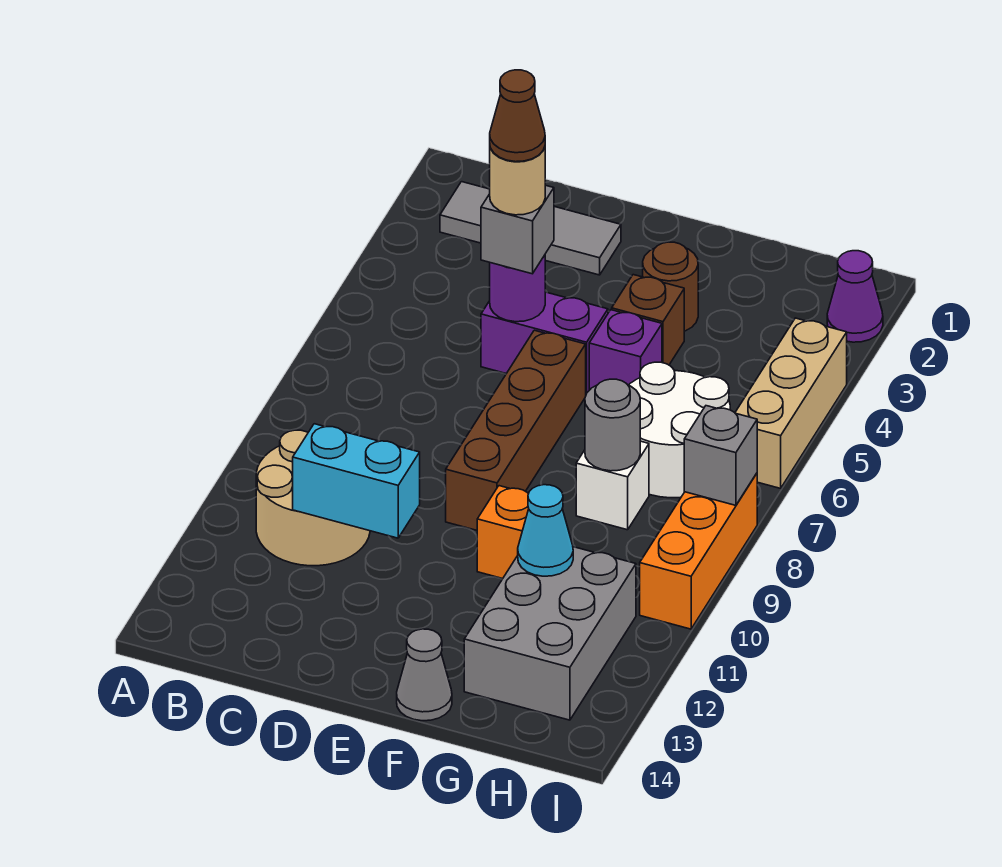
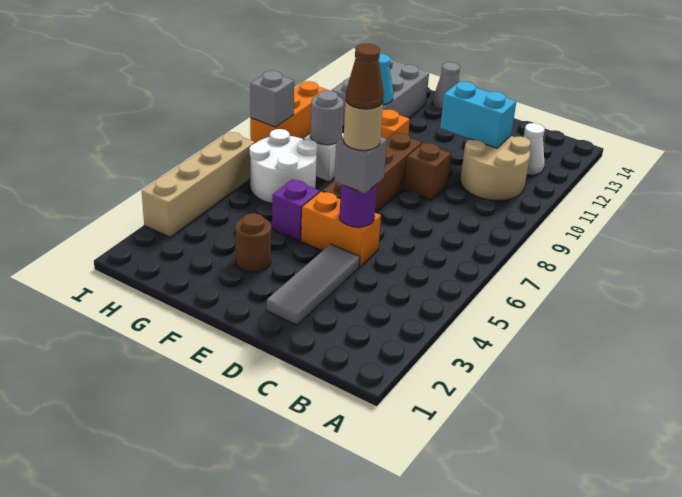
grey tile B2:D2 level 1 -> grey tile D2:D4 level 1
none -> white cone B12 level 1
purple brick D5:E5 level 1 -> orange brick D5:E5 level 1
brown brick F4 level 1 -> brown brick D9 level 1
purple cone I2 level 1 -> none
tan brick I4:I6 level 1 -> tan brick I3:I6 level 1

